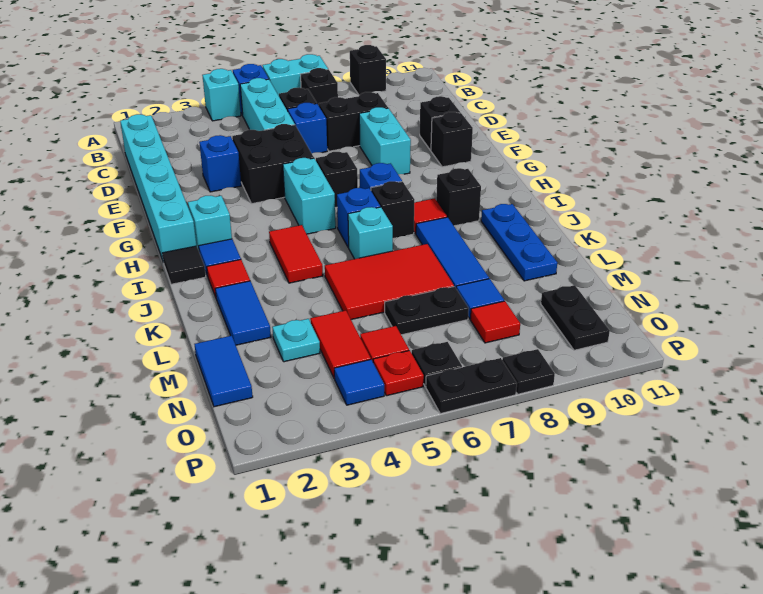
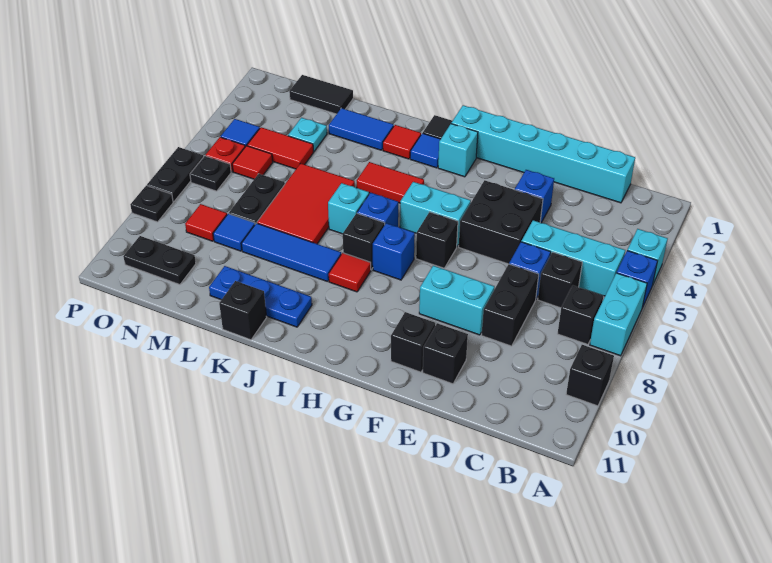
black brick I9 level 1 -> black brick K11 level 1
blue tile M1:N1 level 1 -> black tile M1:N1 level 1

